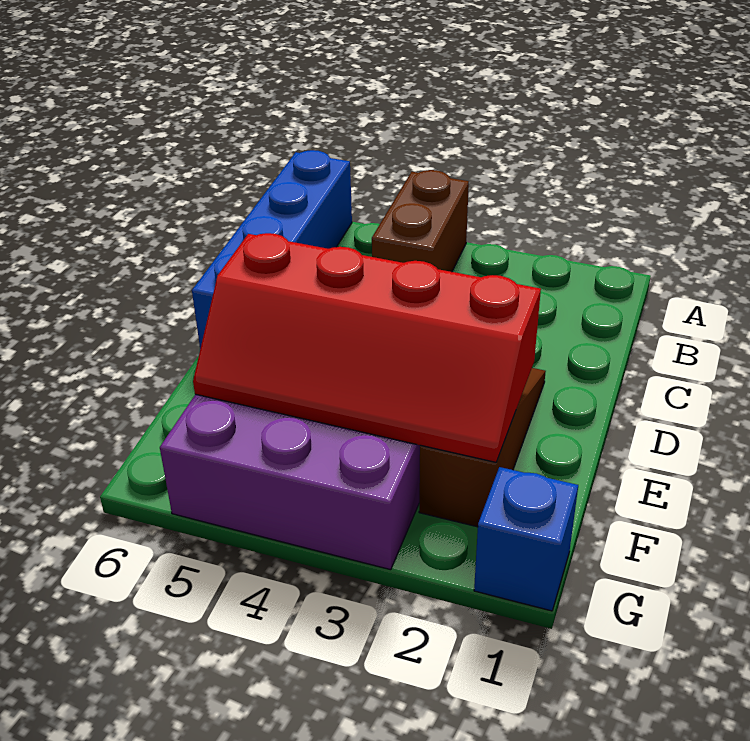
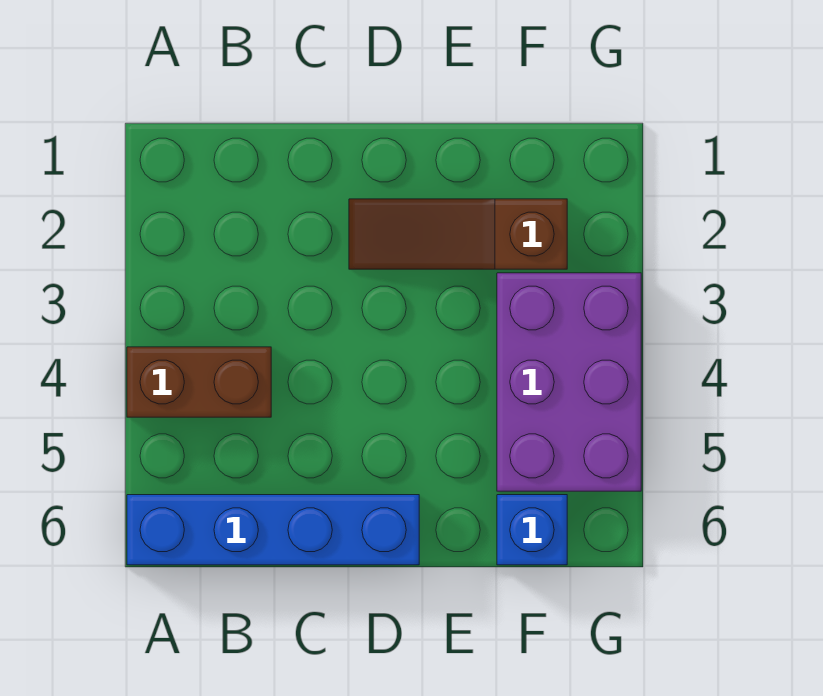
red slope E2:F5 level 2 top E -> none
blue brick G1 level 1 -> blue brick F6 level 1

